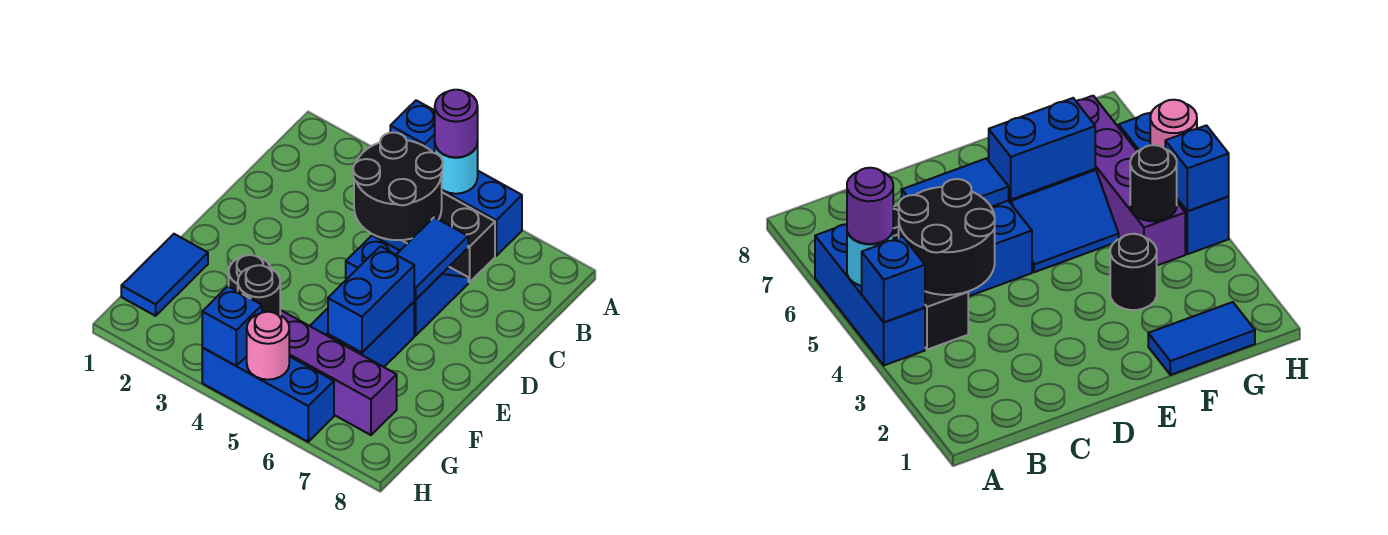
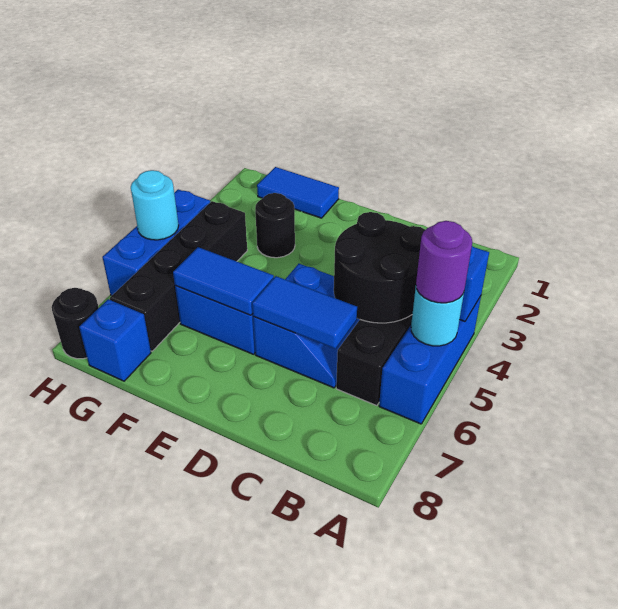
blue brick E6:F6 level 2 -> blue tile E6:F6 level 2
purple brick G4:G7 level 1 -> black brick G4:G7 level 1
black round brick G4 level 2 -> black round brick H8 level 1
blue brick H4 level 2 -> blue brick G8 level 1
pink round brick H5 level 2 -> cyan round brick H5 level 2

